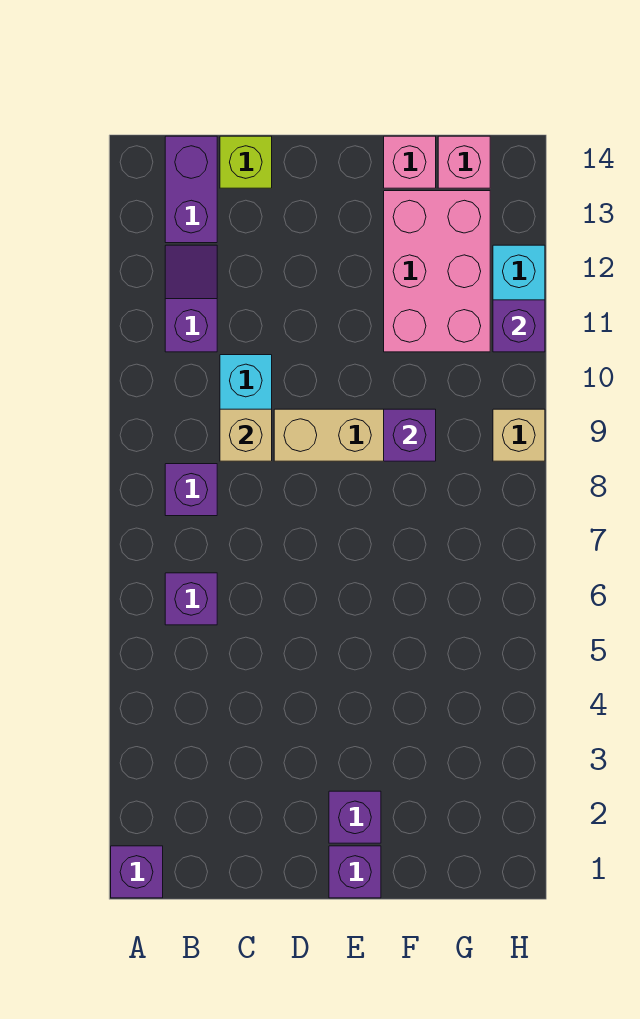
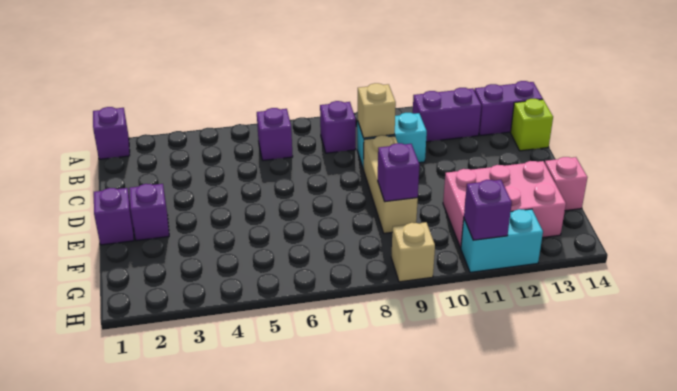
purple slope B11:B12 level 1 top 11 -> purple brick B11:B12 level 1
pink brick G14 level 1 -> none

